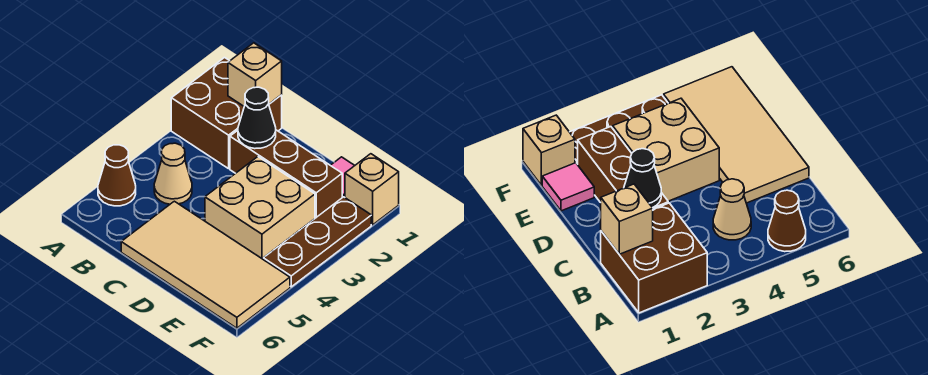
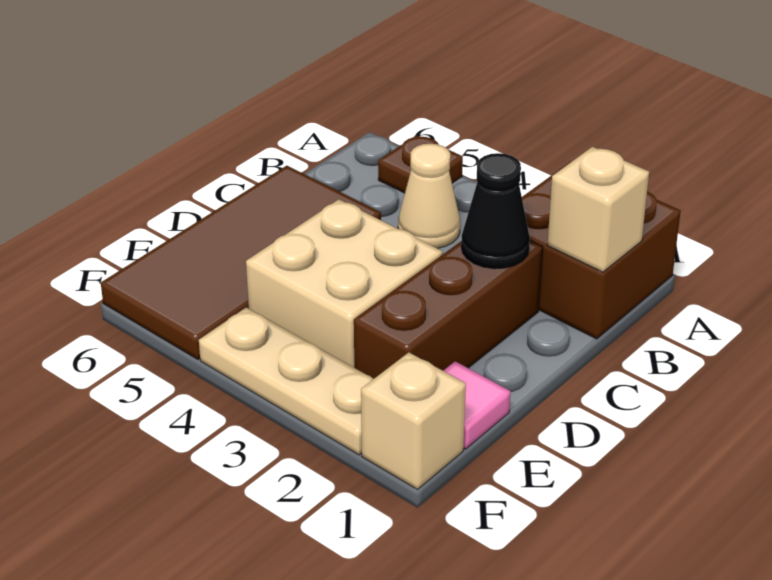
brown cone A5 level 1 -> brown plate A5 level 1
tan tile C5:F6 level 1 -> brown tile C5:F6 level 1
brown plate F2:F4 level 1 -> tan plate F2:F4 level 1

